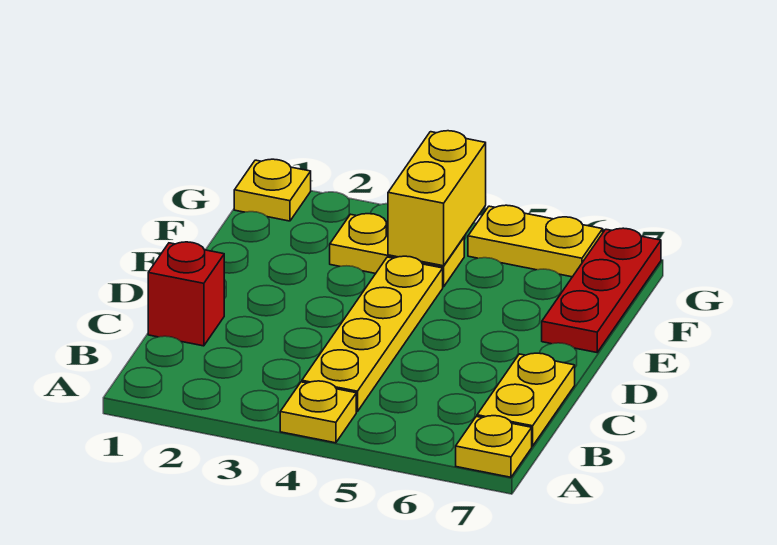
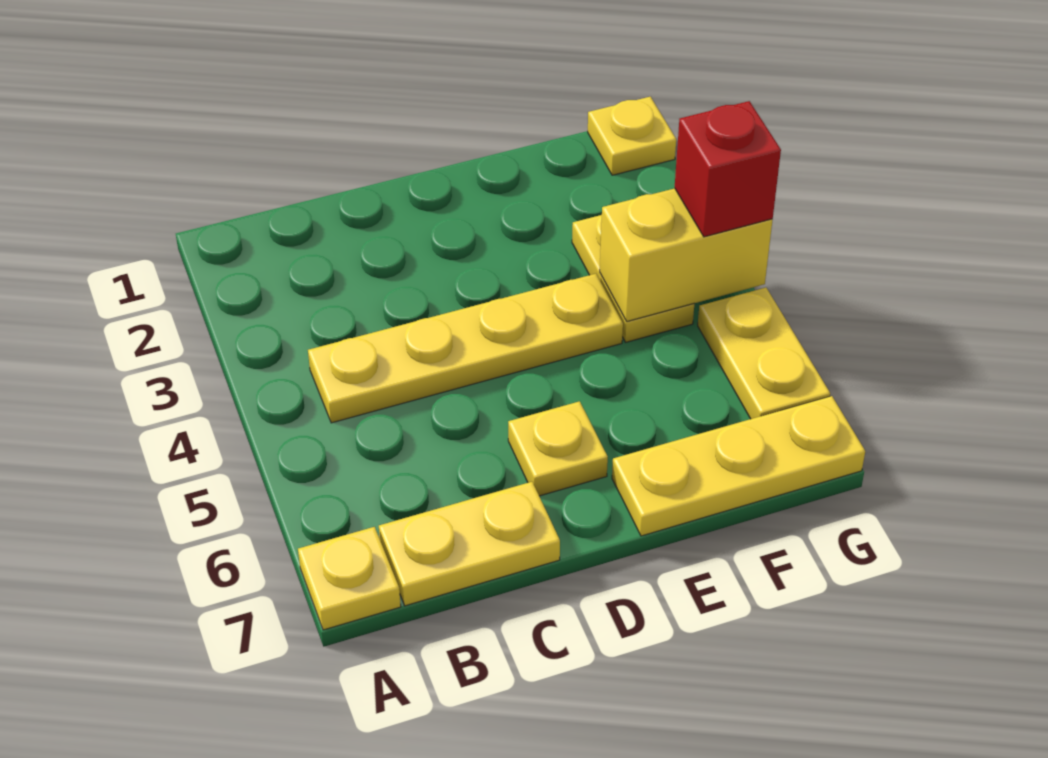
yellow plate A4 level 1 -> yellow plate D6 level 1
red brick C1 level 1 -> red brick G4 level 3
red plate E7:G7 level 1 -> yellow plate E7:G7 level 1

